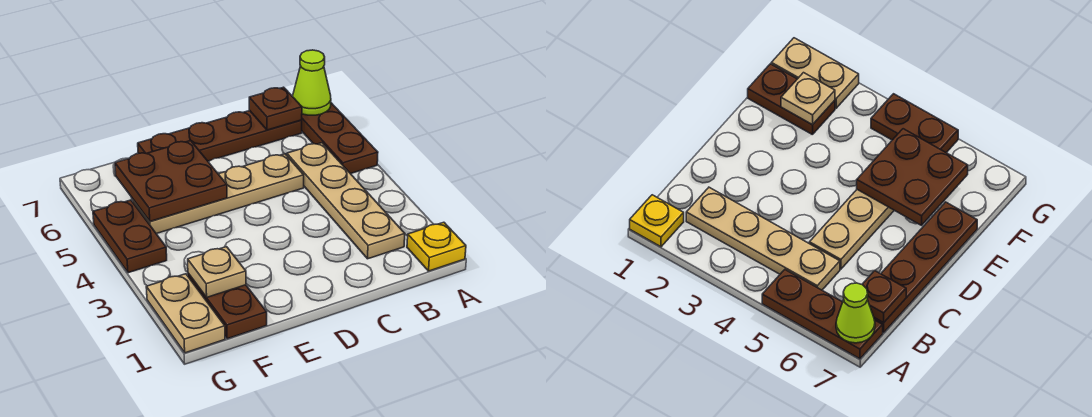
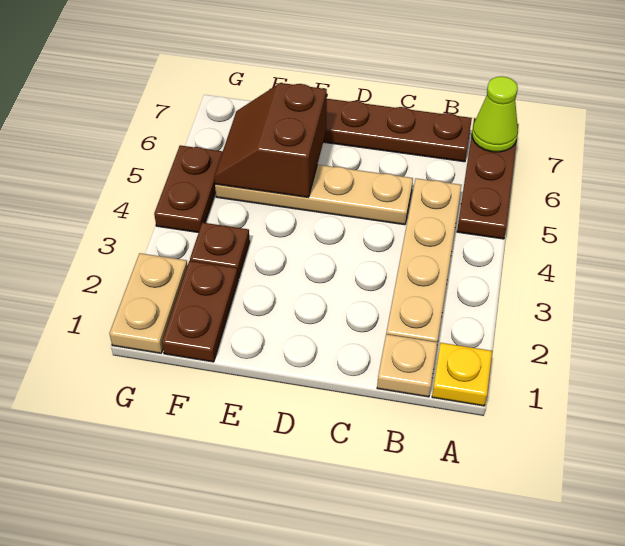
brown plate B7 level 2 -> brown plate F3 level 1
brown plate E5:F6 level 2 -> brown slope E5:F6 level 2 top E
tan plate F2 level 2 -> tan plate B1 level 1

